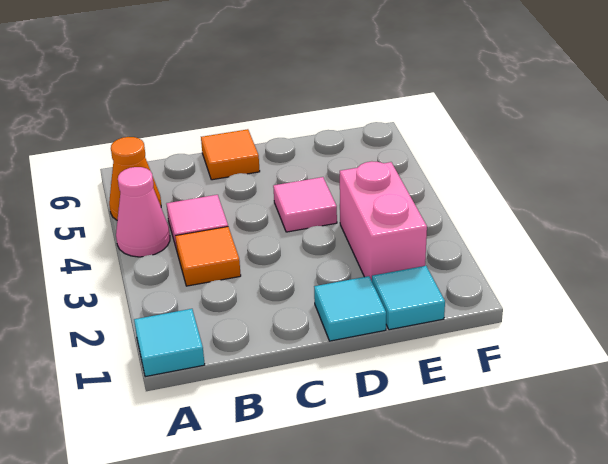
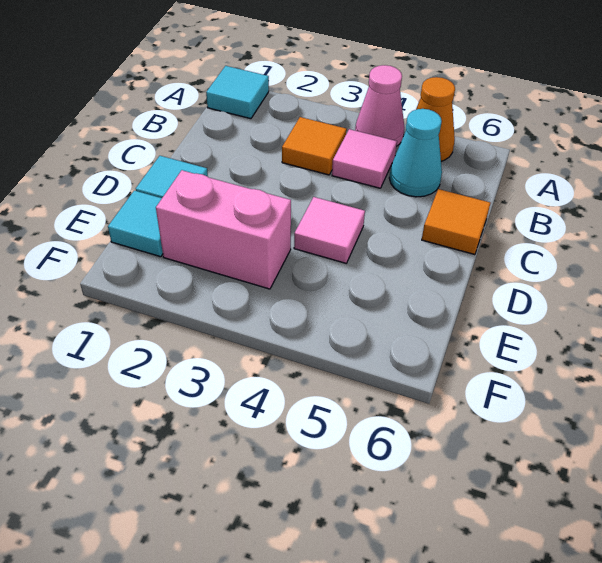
none -> cyan cone B5 level 1

